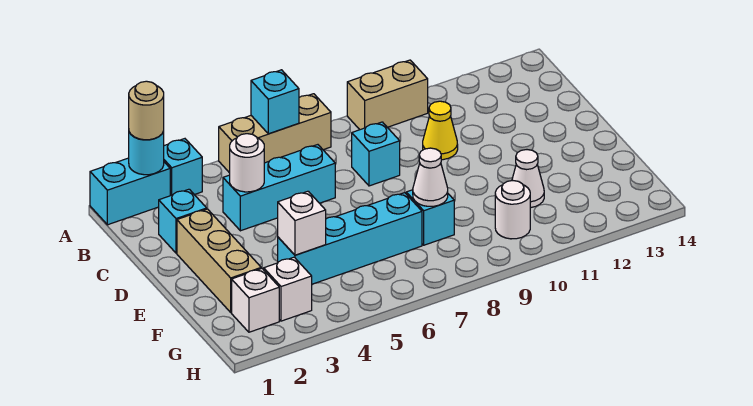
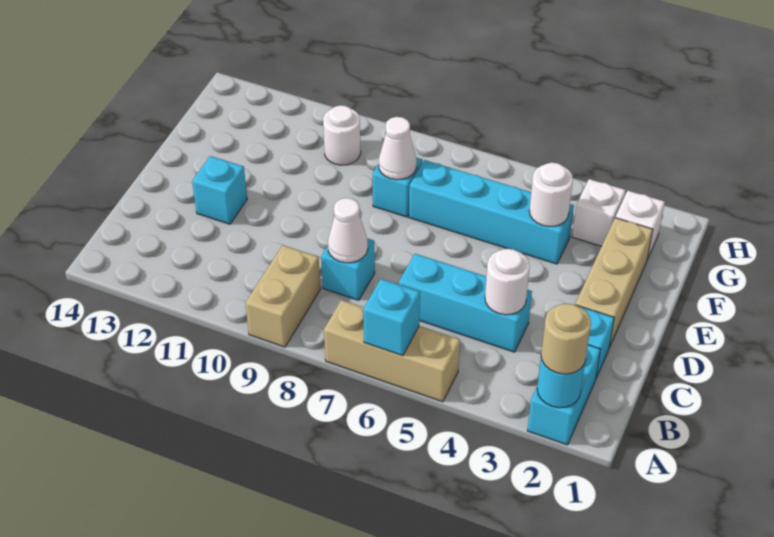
cyan brick A1:A2 level 1 -> cyan brick A2:B2 level 1
cyan brick A3 level 1 -> cyan brick D12 level 1
tan brick A9:A10 level 1 -> tan brick A9:B9 level 1
yellow cone C10 level 1 -> none
white brick F4 level 2 -> white round brick F4 level 2
white cone F11 level 1 -> white cone C8 level 2

